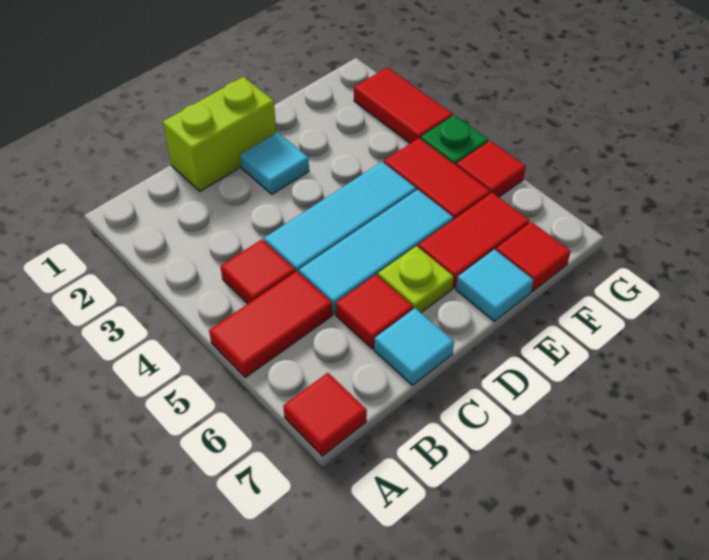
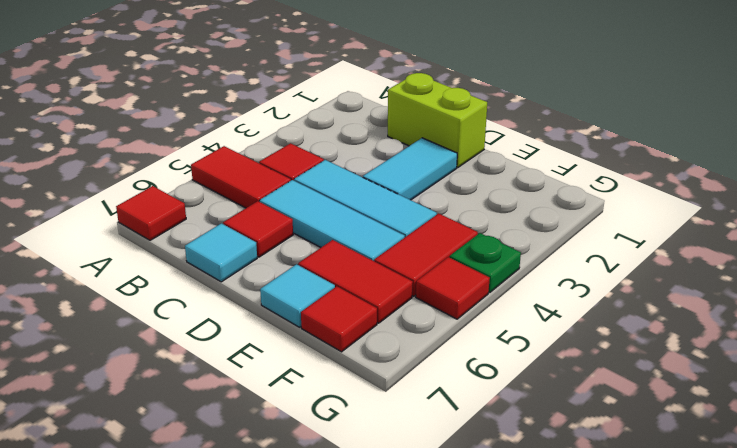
cyan tile D2 level 1 -> cyan tile D2:D3 level 1
lime plate D6 level 1 -> none
red tile G2:G3 level 1 -> none

